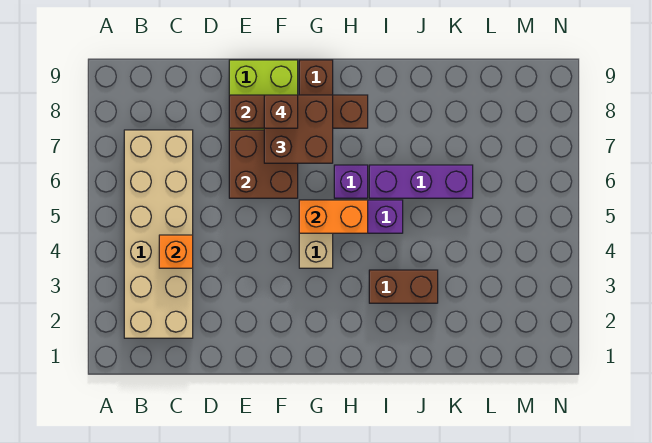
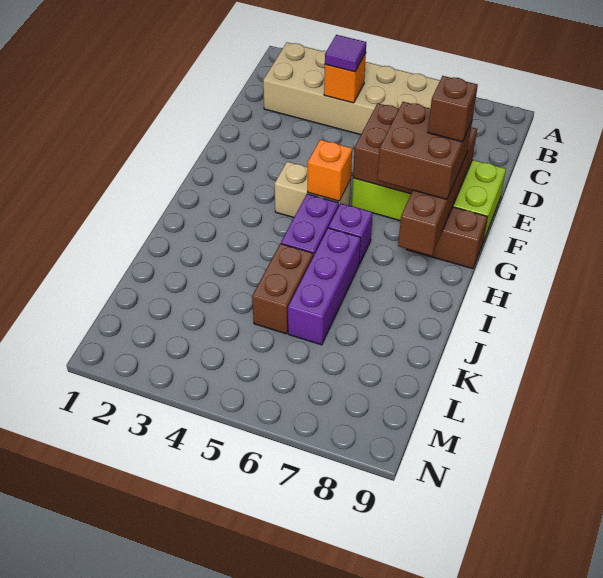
none -> purple tile C4 level 3
orange brick G5:H5 level 2 -> orange brick G5 level 2
brown brick I3:J3 level 1 -> brown brick J5:K5 level 1

